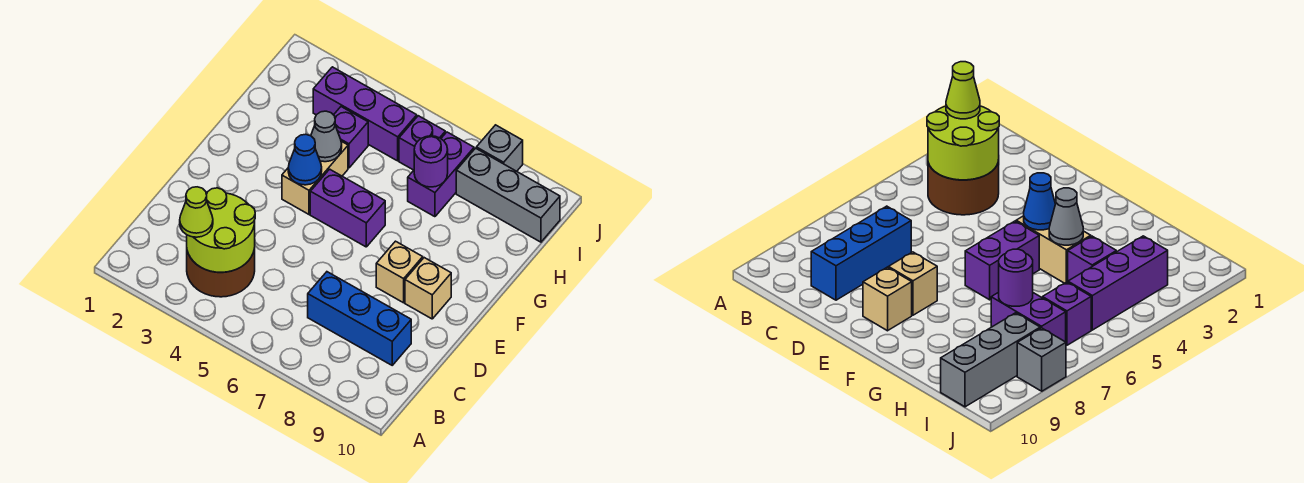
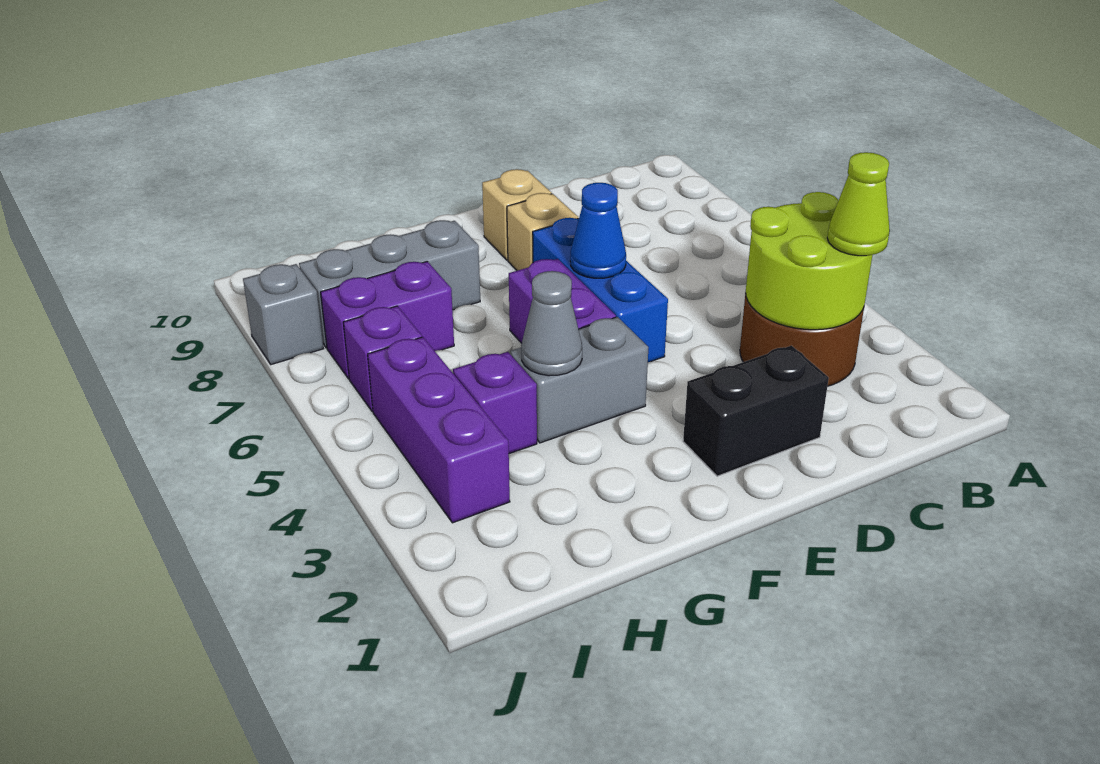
blue brick C7:C9 level 1 -> blue brick E5:E7 level 1
none -> black brick D2:E2 level 1
tan brick F4:G4 level 1 -> grey brick F4:G4 level 1
blue cone F4 level 2 -> blue cone E6 level 2
purple round brick H7 level 2 -> none
grey brick I8:I10 level 1 -> grey brick G8:I8 level 1

